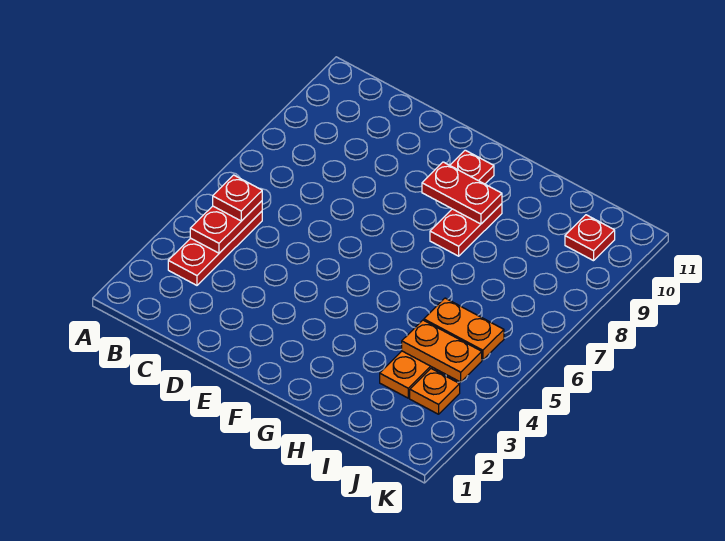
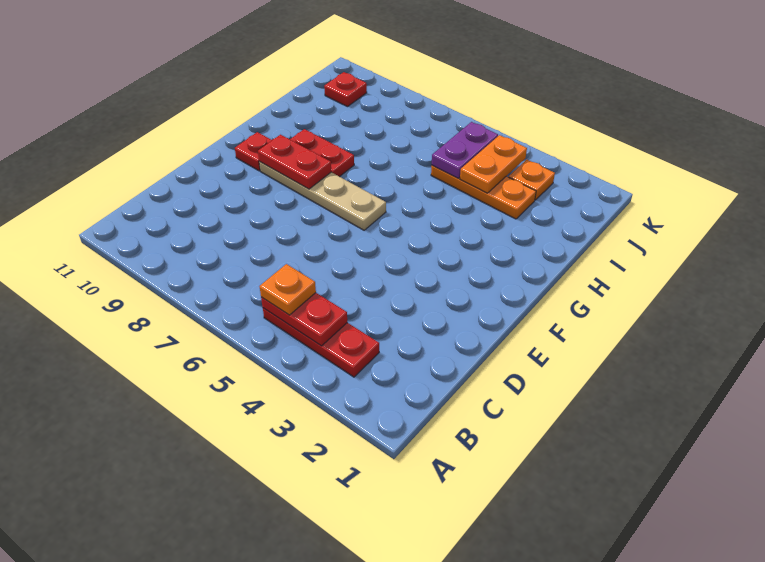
red plate B5 level 3 -> orange plate B5 level 3
none -> tan plate F6:F9 level 1
red plate F9:G9 level 2 -> red plate F8:F9 level 2
orange plate I5:J5 level 2 -> purple plate I5:J5 level 2

